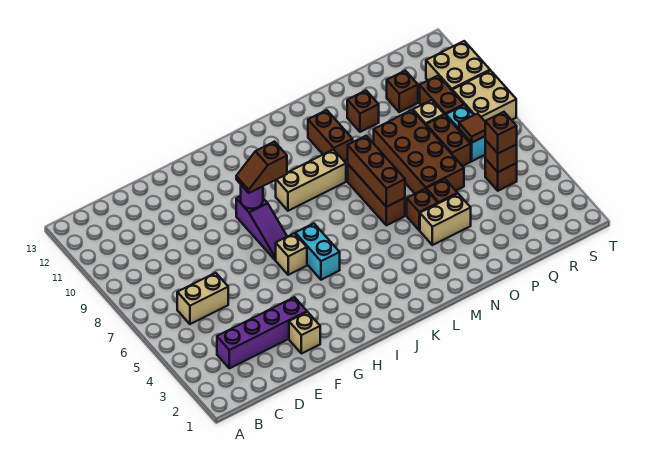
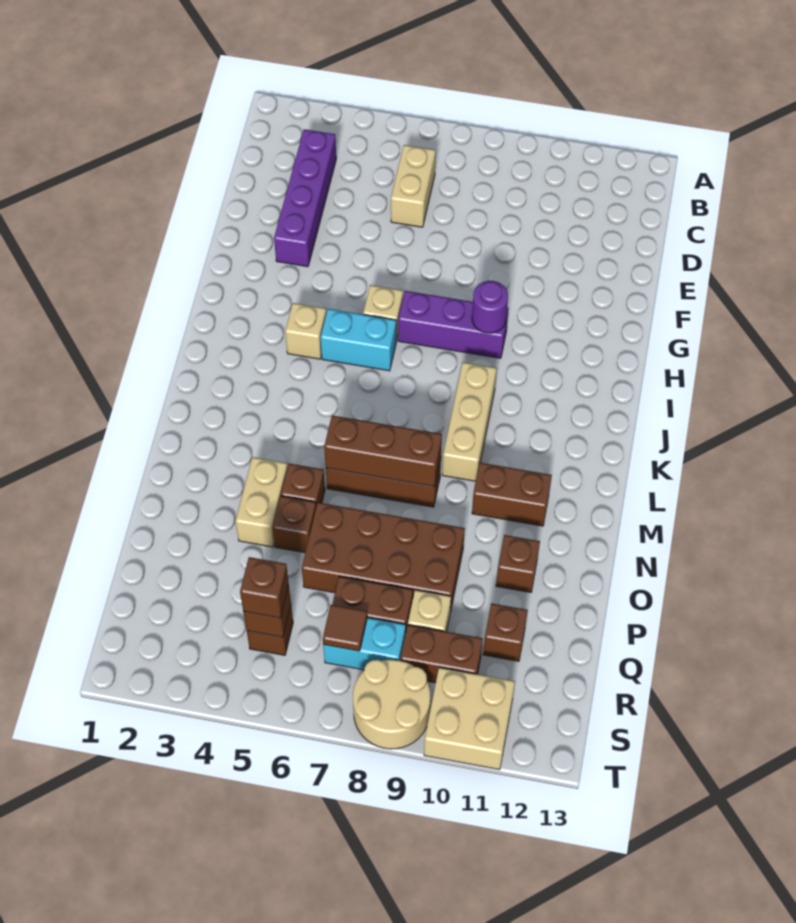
tan brick F2 level 1 -> tan brick I4 level 1
purple slope H7:H9 level 1 top 9 -> purple brick H7:H9 level 1
brown slope H9:I9 level 3 top I -> none
tan brick S8:T9 level 1 -> tan round brick S8:T9 level 1

